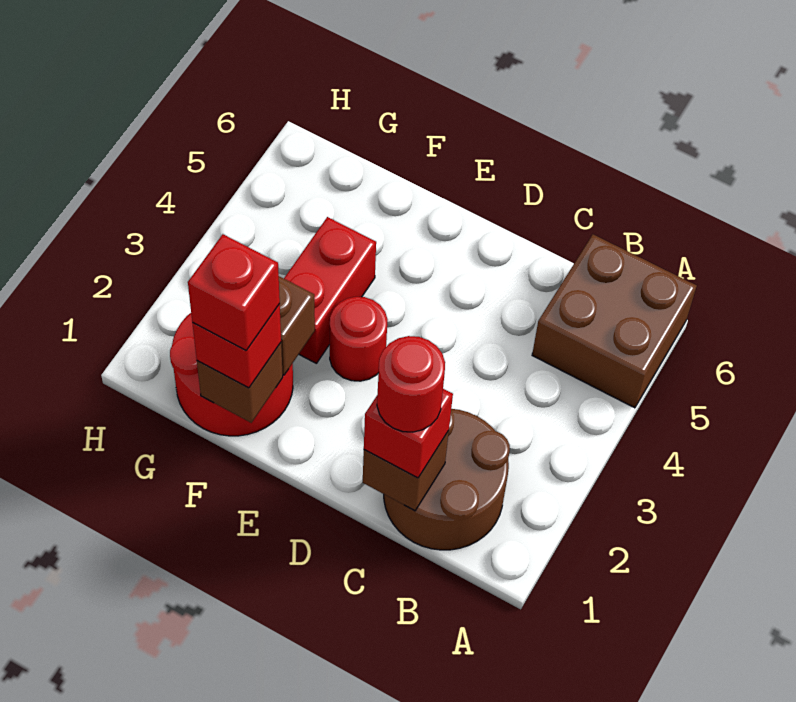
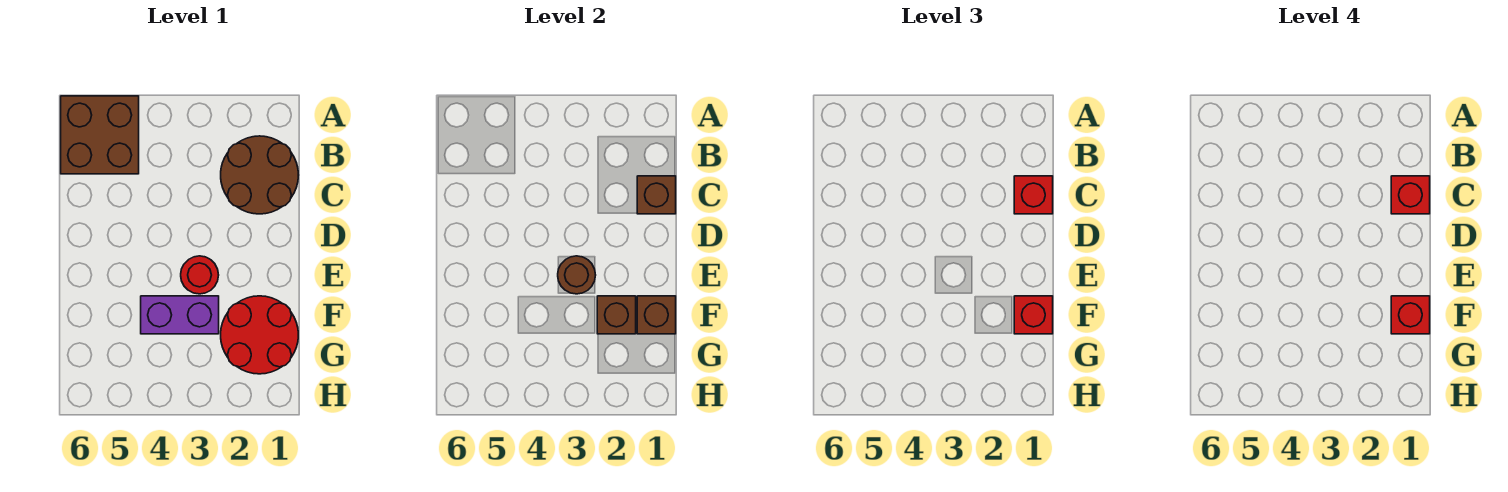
red round brick C1 level 4 -> red brick C1 level 4
none -> brown round brick E3 level 2
red brick F3:F4 level 1 -> purple brick F3:F4 level 1

